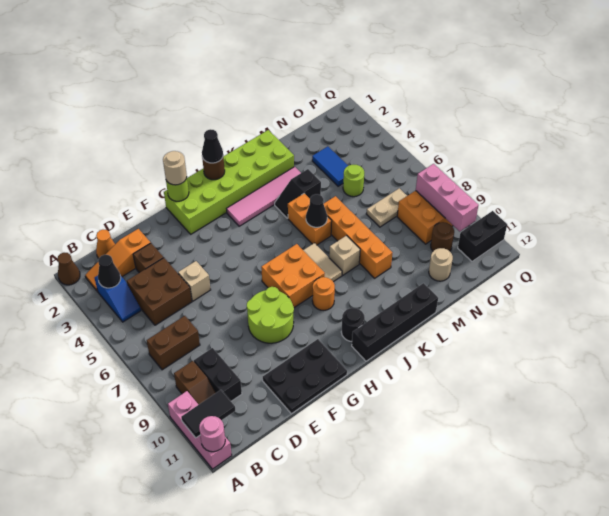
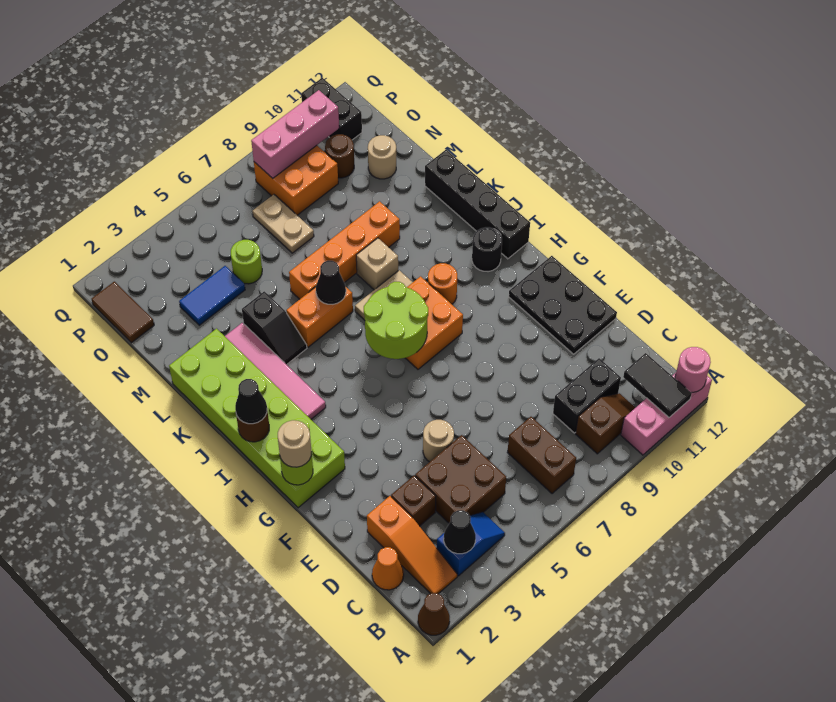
tan brick E5 level 1 -> tan round brick E5 level 1
lime round brick F8:G9 level 1 -> lime round brick H6:I7 level 2
none -> brown tile O1:P1 level 1

